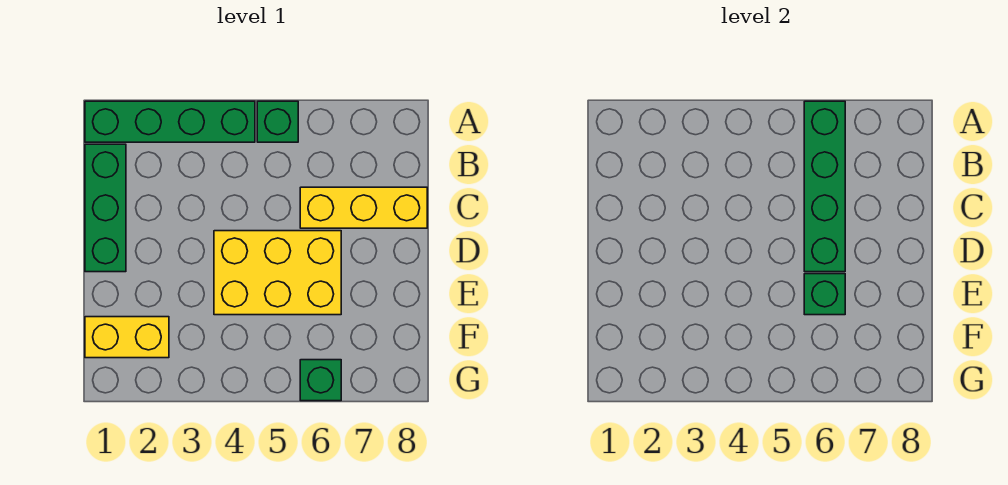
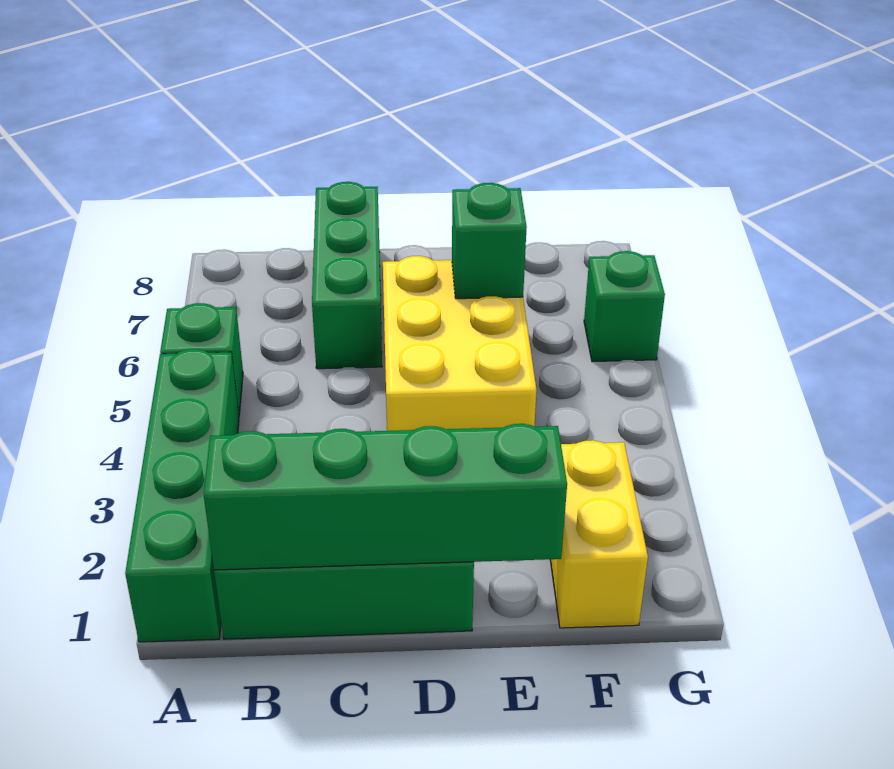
green brick A6:D6 level 2 -> green brick B1:E1 level 2
yellow brick C6:C8 level 1 -> green brick C6:C8 level 1

